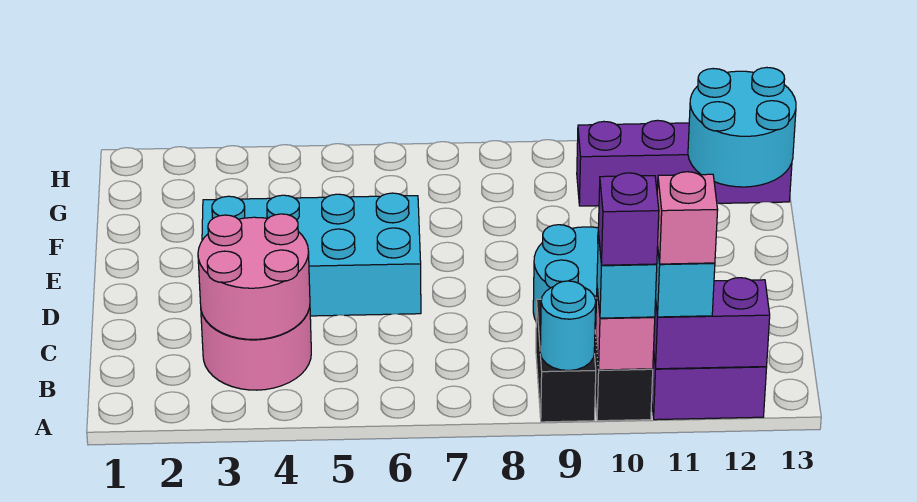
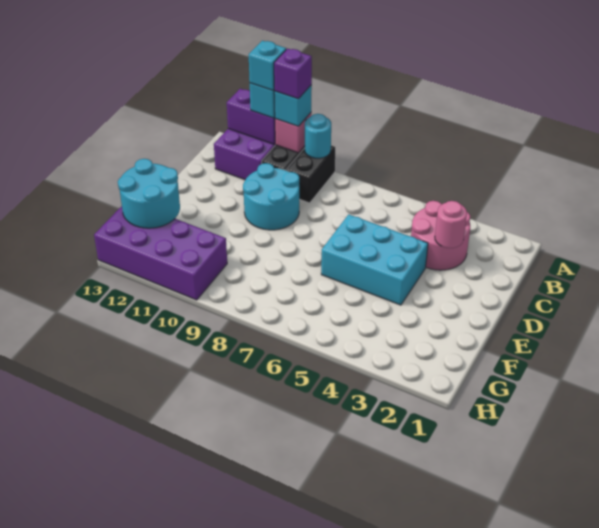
pink brick A11 level 4 -> cyan brick A11 level 4
pink round brick B3:C4 level 2 -> pink round brick C3 level 2
cyan brick D3:E6 level 1 -> cyan brick D4:E6 level 1
purple brick G10:G13 level 1 -> purple brick G10:H13 level 1

